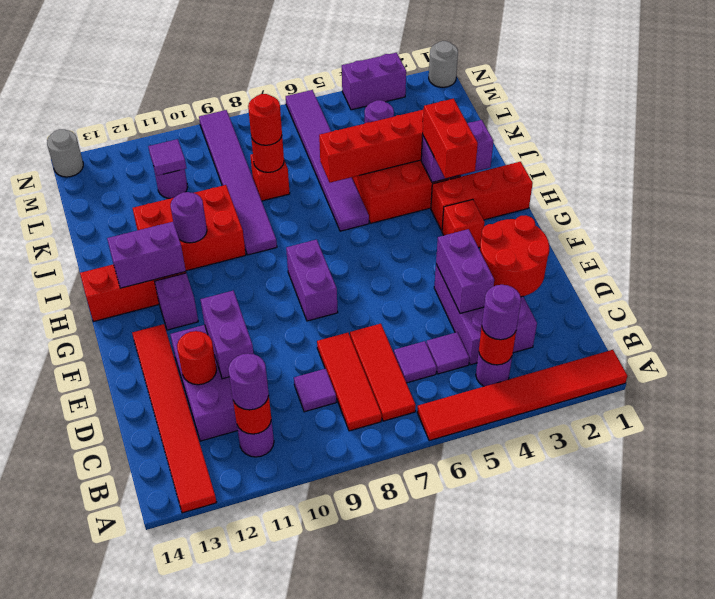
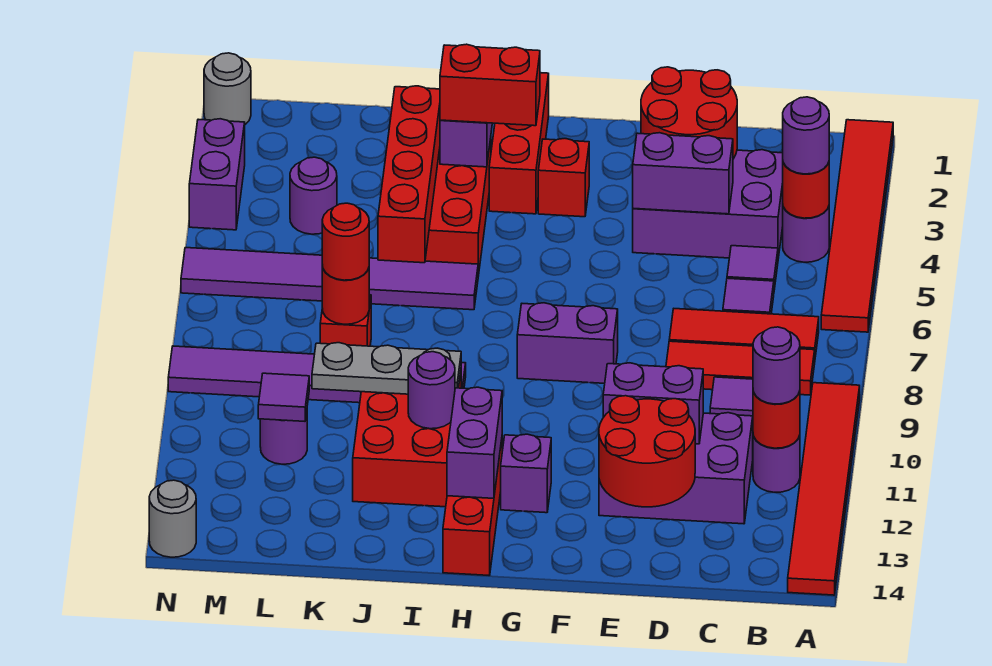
red tile A13:F13 level 1 -> red tile A9:A14 level 1
red round brick D12 level 2 -> red round brick D12:E13 level 2
none -> grey plate I10:K10 level 2

